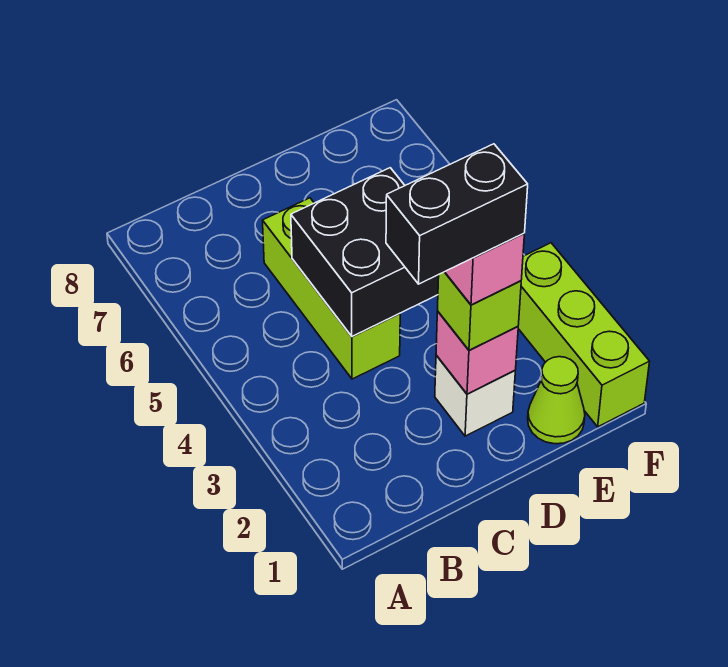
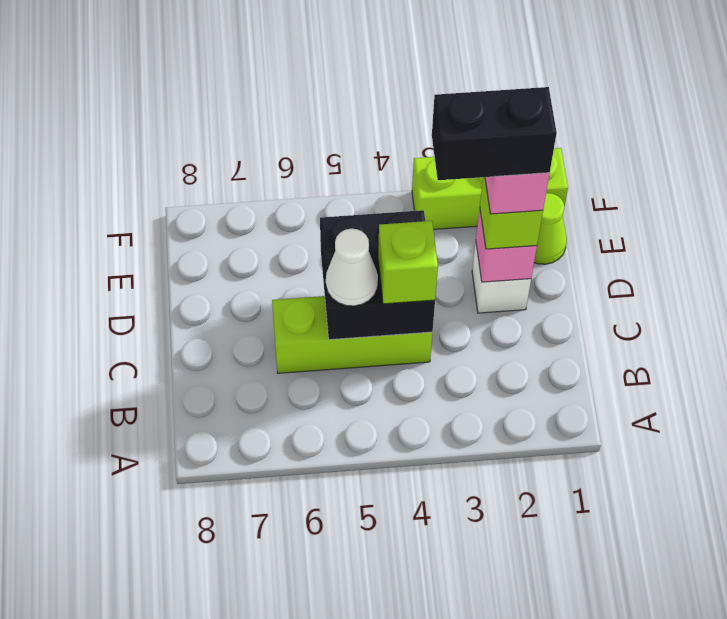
black brick C2:D2 level 5 -> black brick D2:D3 level 5
none -> lime brick C4 level 3
none -> white cone C5 level 3

